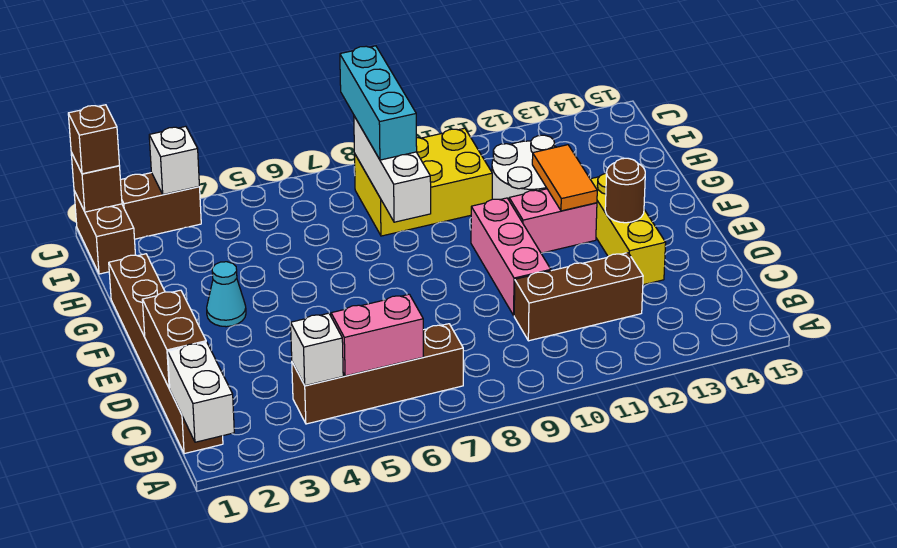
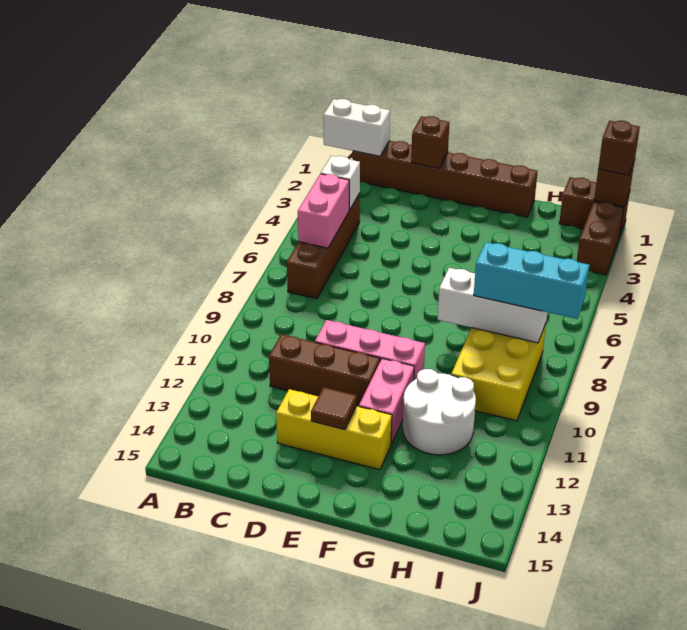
brown brick C1:D1 level 2 -> brown brick D1 level 2
brown brick C10:C12 level 1 -> brown brick C11:E11 level 1
brown round brick E13 level 2 -> brown tile E13 level 2
cyan cone F3 level 1 -> none
orange tile F12:G12 level 2 -> none
white brick J3 level 2 -> none

